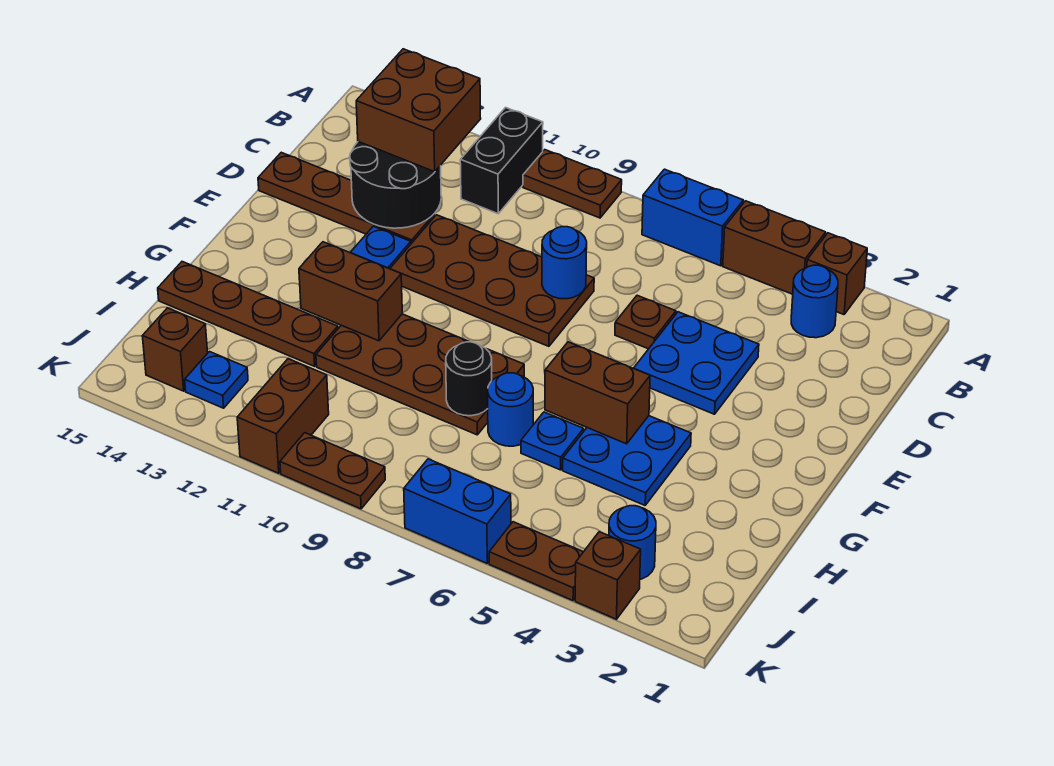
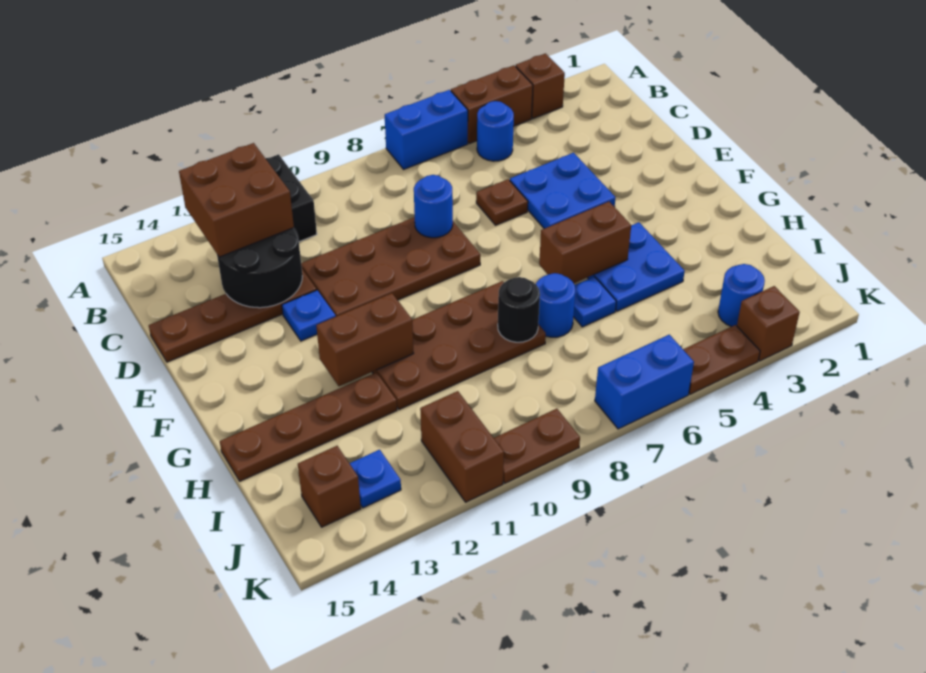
brown plate A9:A10 level 1 -> none
blue round brick B3 level 1 -> blue round brick B5 level 1

